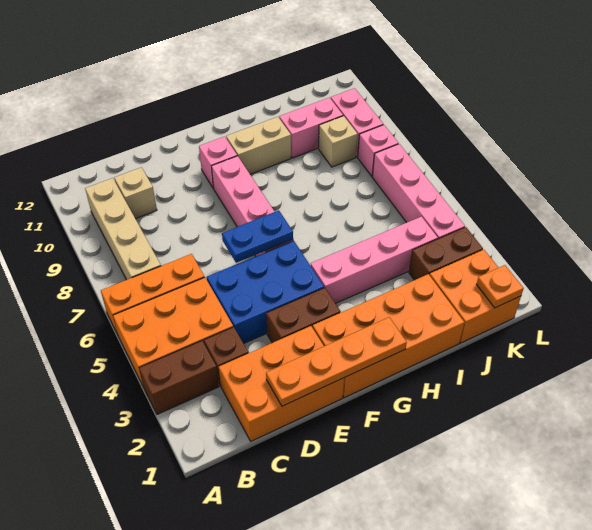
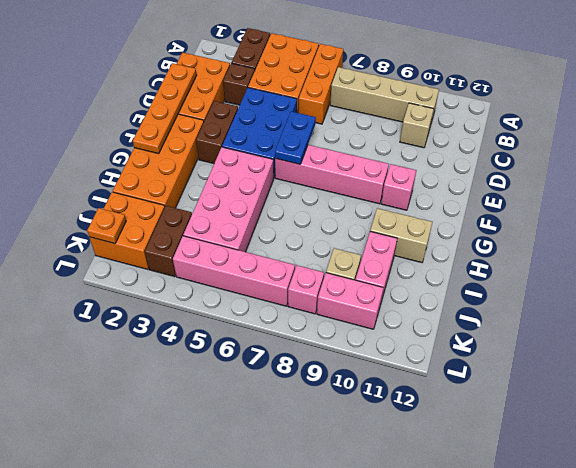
pink brick G4:J4 level 1 -> pink brick G4:J5 level 1
tan brick G10:H10 level 1 -> tan brick H10:H11 level 1

